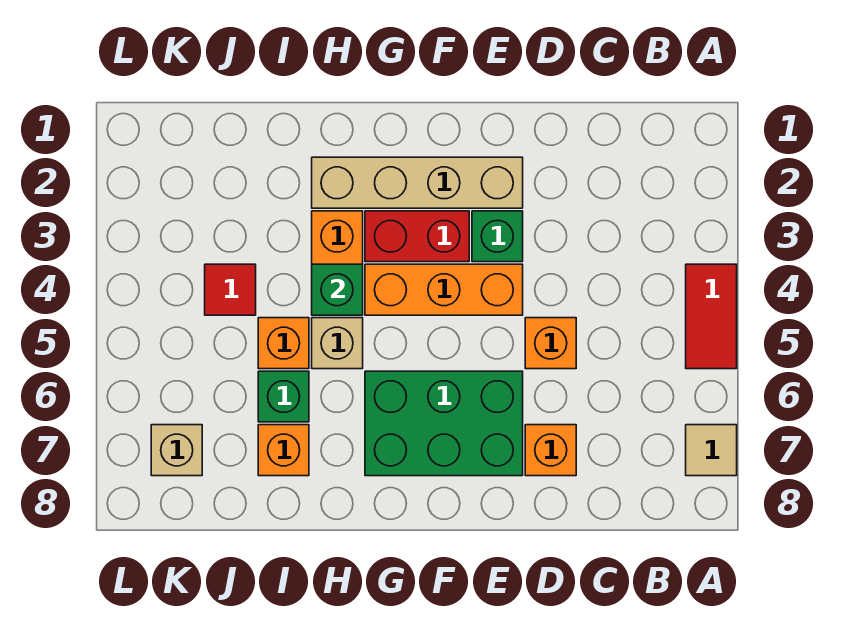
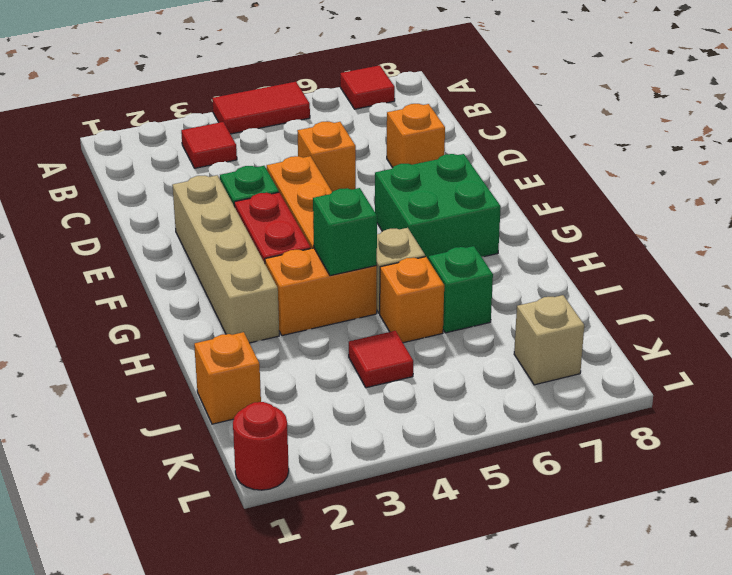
tan tile A7 level 1 -> red tile A7 level 1
none -> red tile B3 level 1
green brick E6:G7 level 1 -> green brick F6:G7 level 1
orange brick I7 level 1 -> orange brick J1 level 1
none -> red round brick L1 level 1

